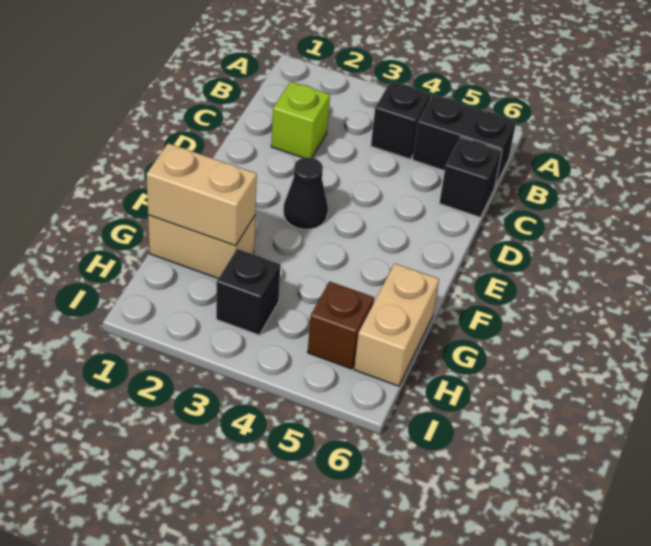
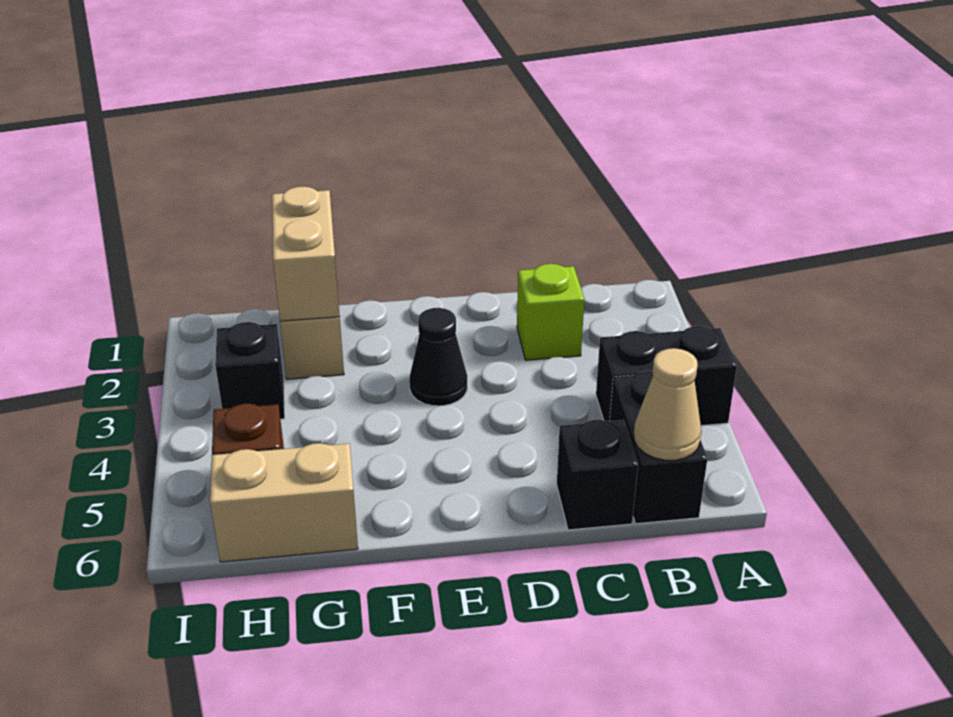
black brick B4 level 1 -> black brick A4:B4 level 1
none -> tan cone B6 level 2

